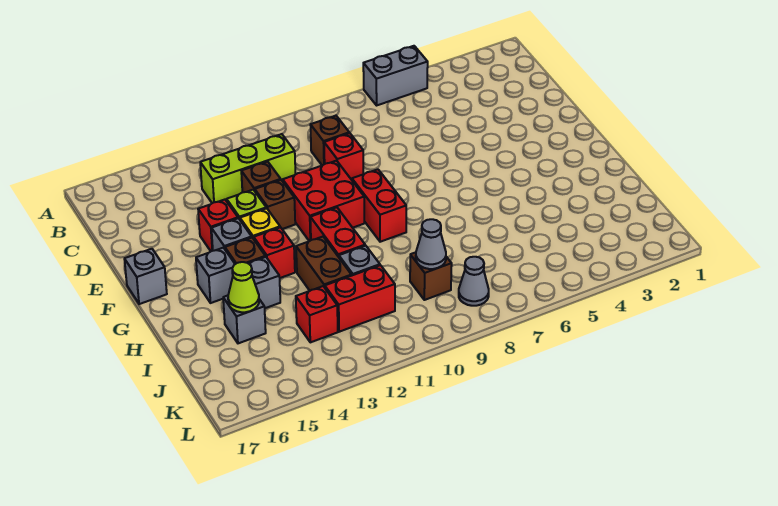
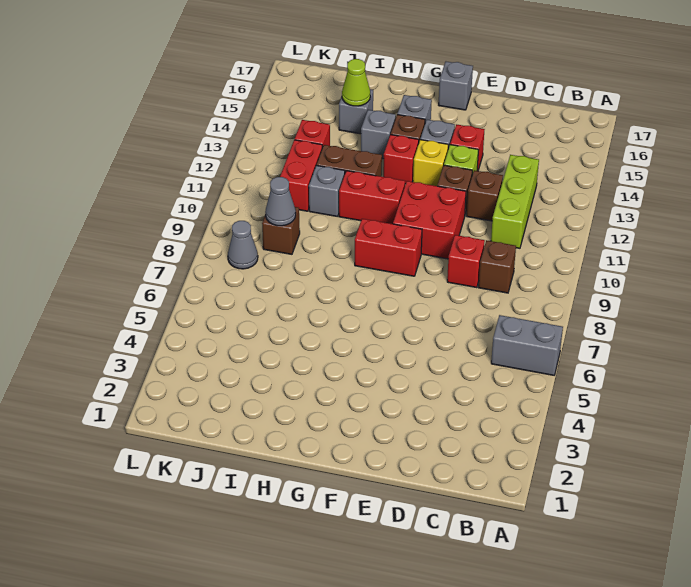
grey brick A5:A6 level 1 -> grey brick A6:B6 level 1

